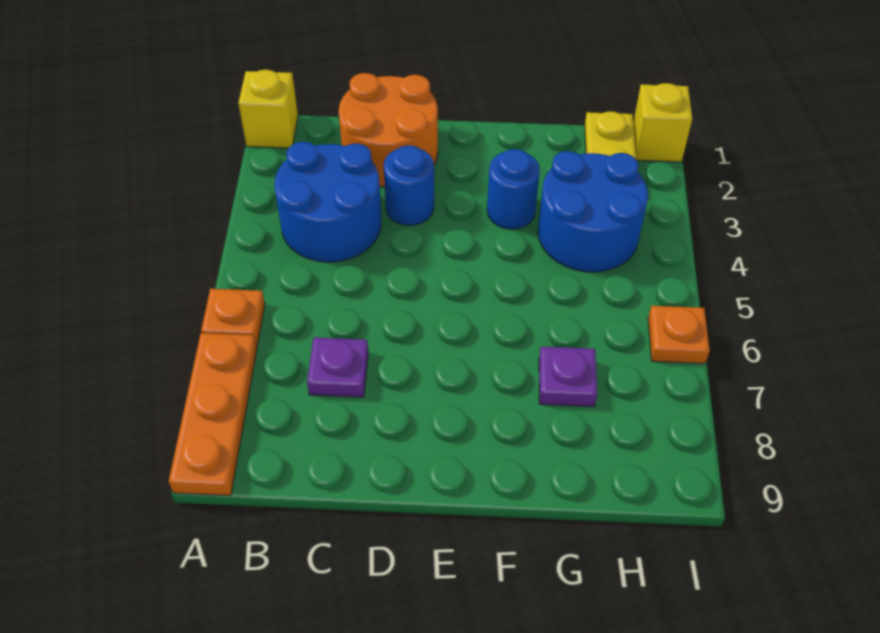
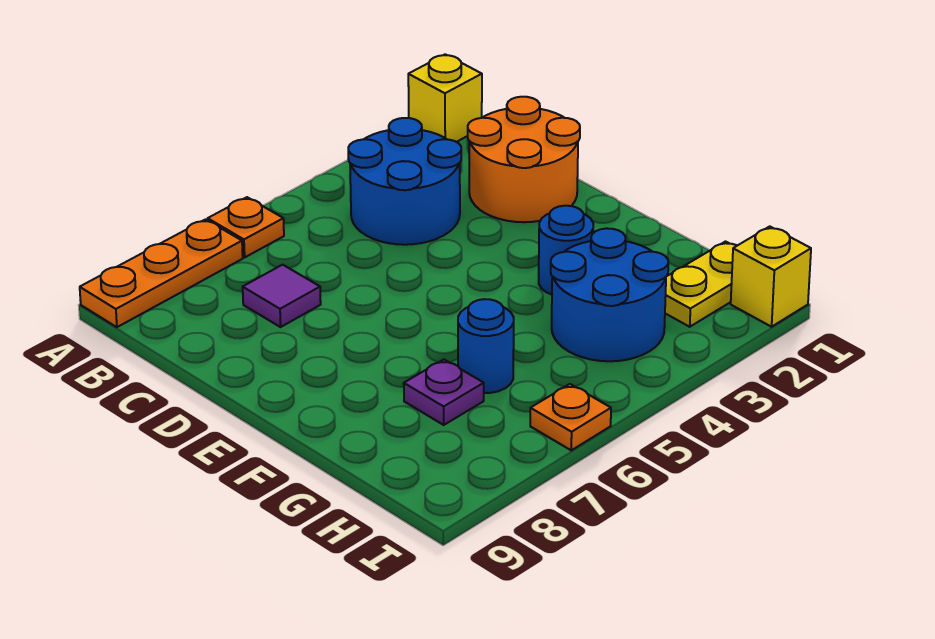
purple plate C7 level 1 -> purple tile C7 level 1
blue round brick D3 level 1 -> blue round brick G6 level 1

